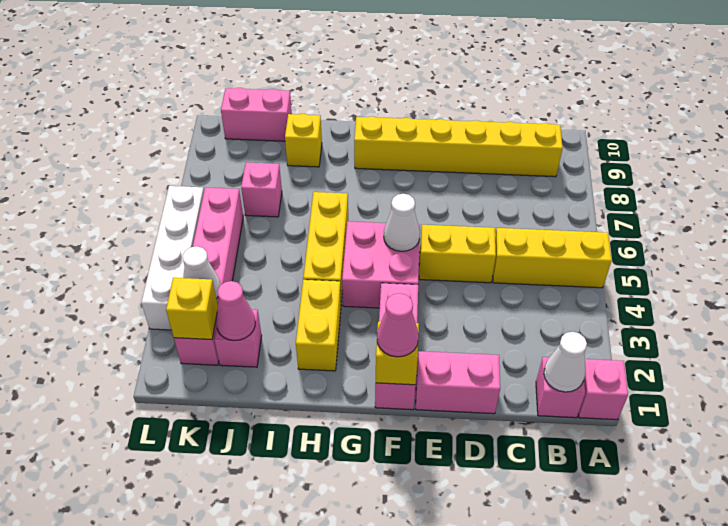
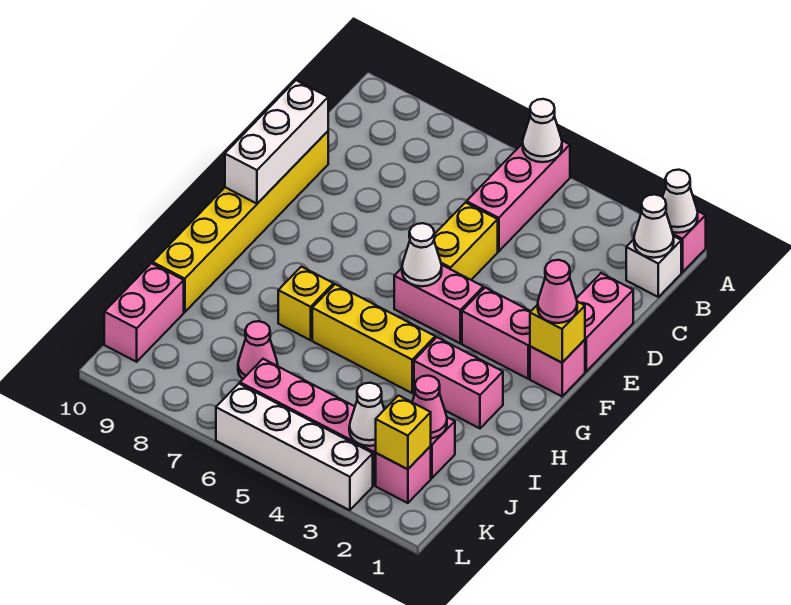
none -> white cone A1 level 2
yellow brick A5:C5 level 1 -> pink brick A5:C5 level 1
none -> white cone A5 level 2
pink brick B1 level 1 -> white brick B1 level 1
yellow brick B9:G9 level 1 -> yellow brick D10:I10 level 1
none -> white brick D10:F10 level 2
pink brick F4:G5 level 1 -> pink brick F4:F5 level 1
yellow brick H2:H3 level 1 -> pink brick H2:H3 level 1
yellow brick I9 level 1 -> yellow brick H7 level 1
pink brick J7 level 1 -> pink cone J7 level 1

